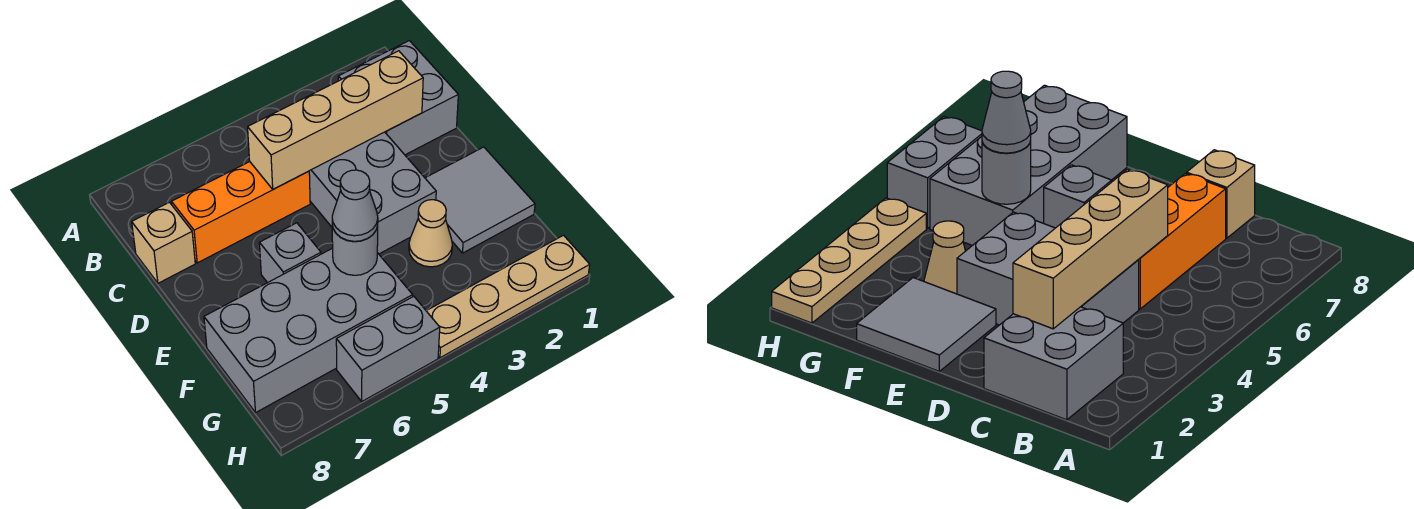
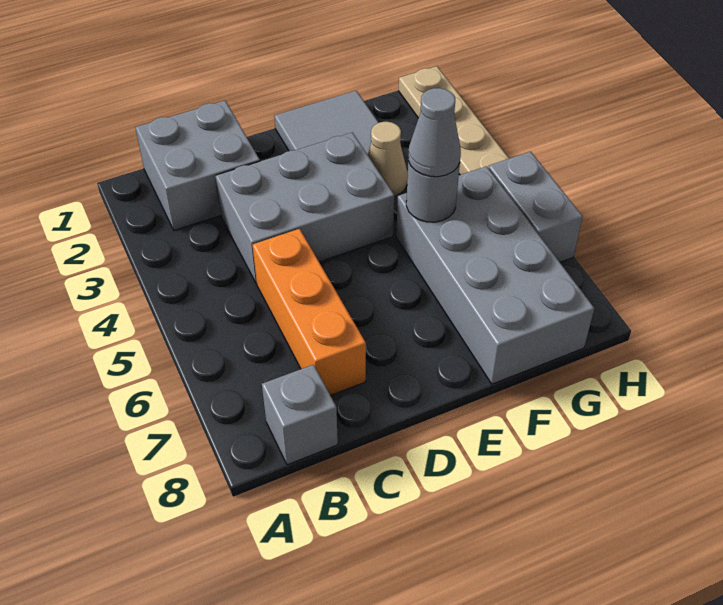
tan brick C2:C5 level 2 -> none
tan brick C8 level 1 -> none
grey brick E6 level 1 -> grey brick B8 level 1

